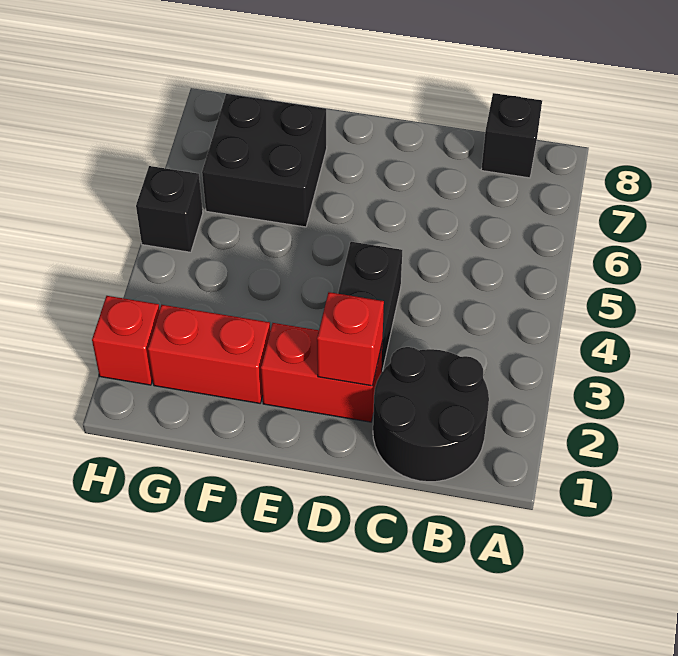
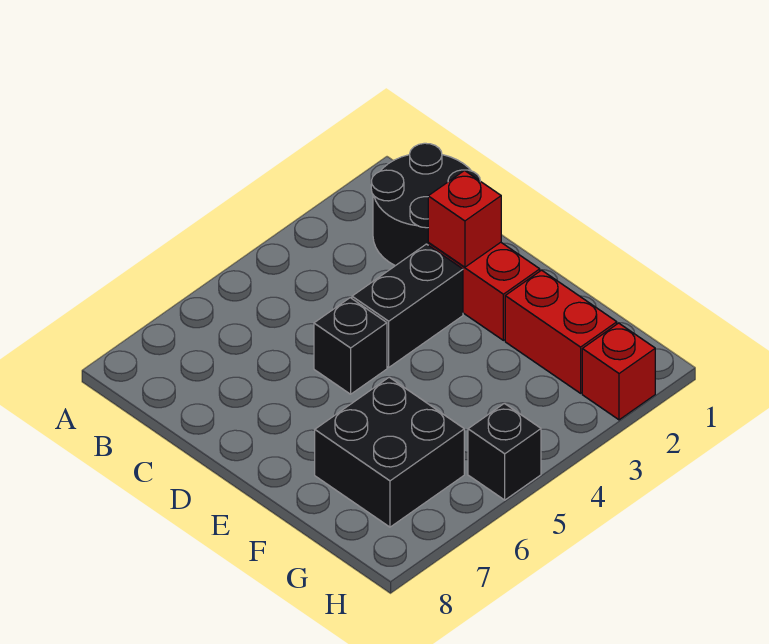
black brick B8 level 1 -> black brick D5 level 1

